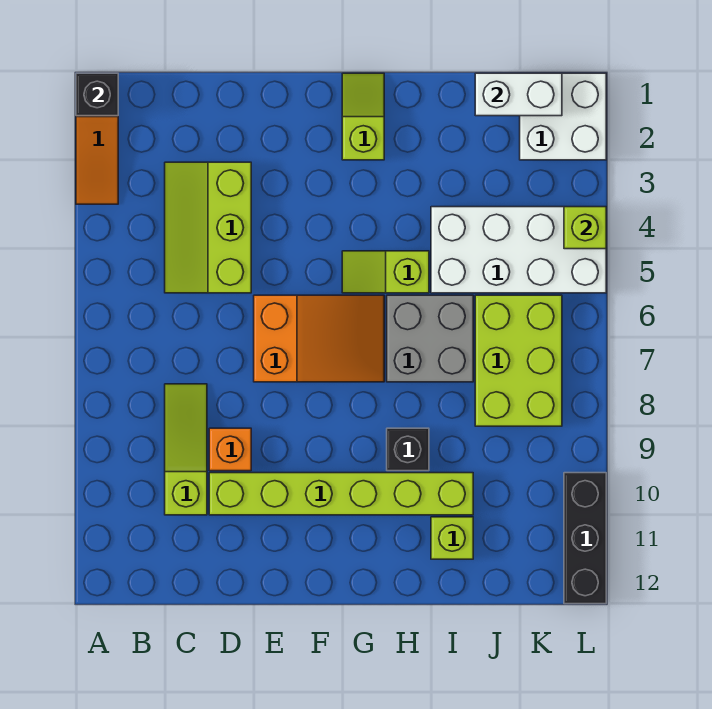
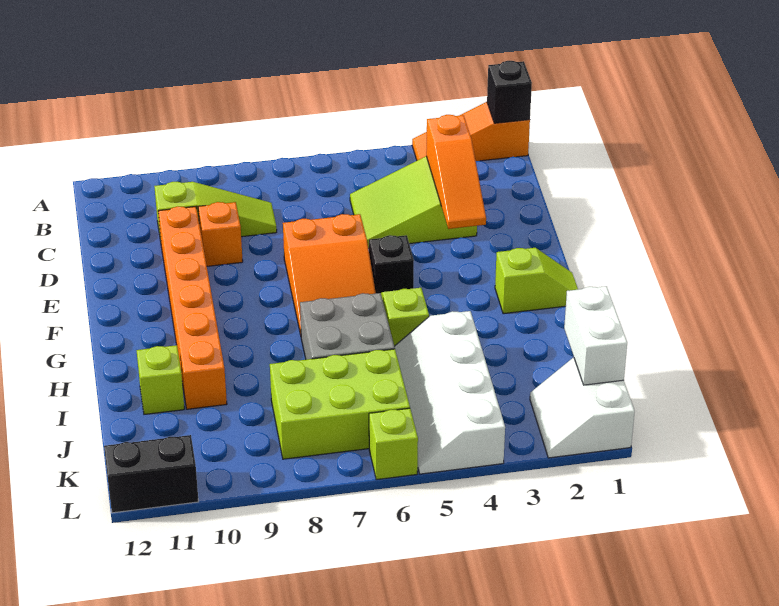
lime slope C3:D5 level 1 top D -> lime slope C3:D5 level 1 top 3
none -> orange slope C3:E3 level 2 top C
lime brick D10:I10 level 1 -> orange brick D10:I10 level 1
black brick H9 level 1 -> black brick F5 level 1
white brick I4:L5 level 1 -> white slope I4:L5 level 1 top 4
white brick K1:L2 level 1 -> white slope K1:L2 level 1 top 1
lime brick L4 level 2 -> lime brick L6 level 1
black brick L10:L12 level 1 -> black brick L11:L12 level 1

